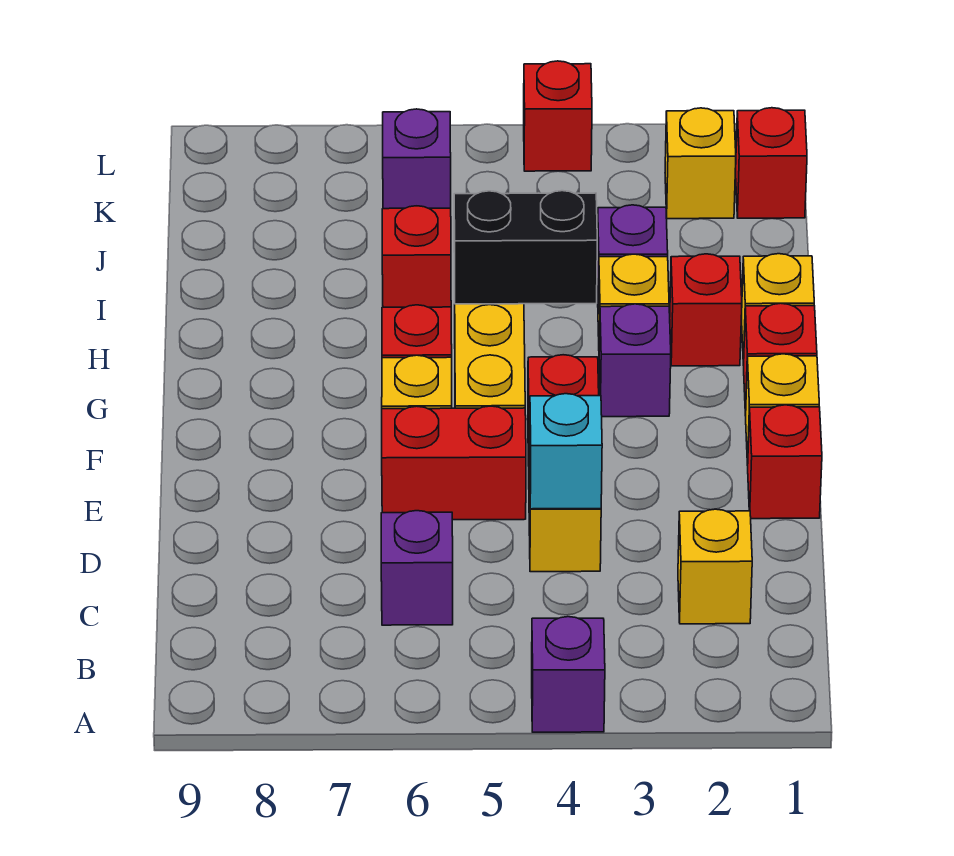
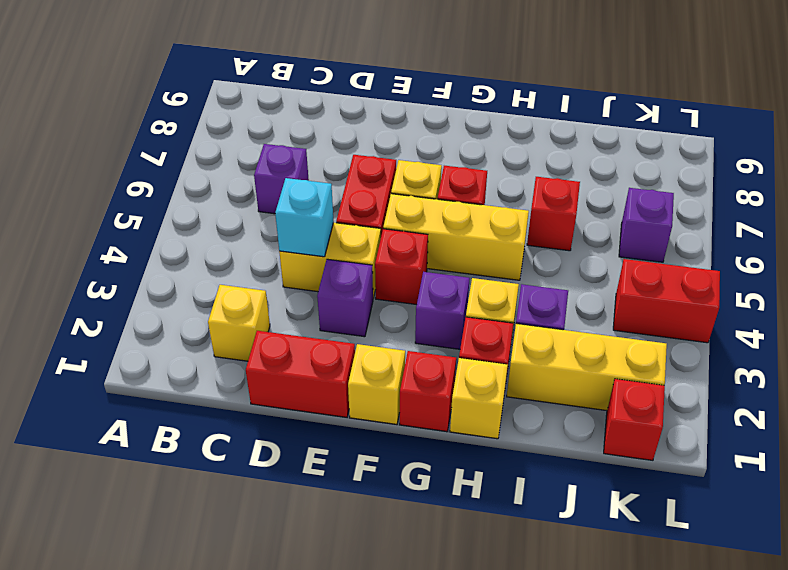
purple brick A4 level 1 -> purple brick E3 level 1
red brick E1 level 1 -> red brick D1:E1 level 1
black brick H4:H5 level 2 -> none
yellow brick K2 level 1 -> yellow brick I2:K2 level 1
red brick L4 level 1 -> red brick K4:L4 level 1

